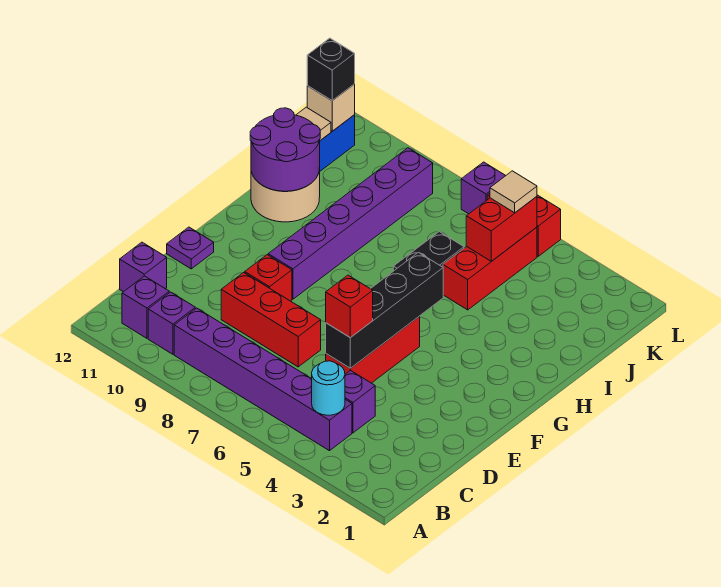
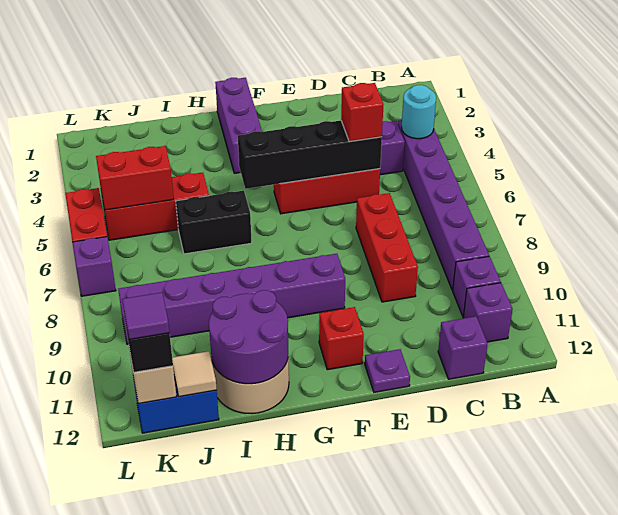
red brick E9 level 1 -> red brick F11 level 1
none -> purple brick G1:G3 level 1
tan tile K5 level 3 -> none
none -> purple tile K12 level 4

